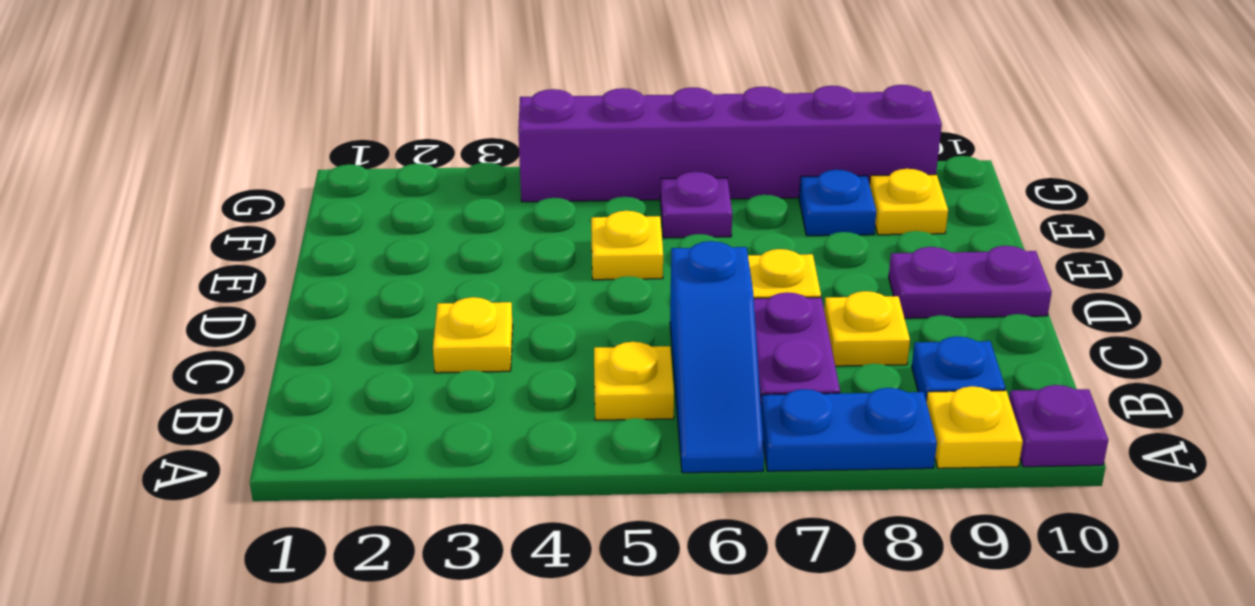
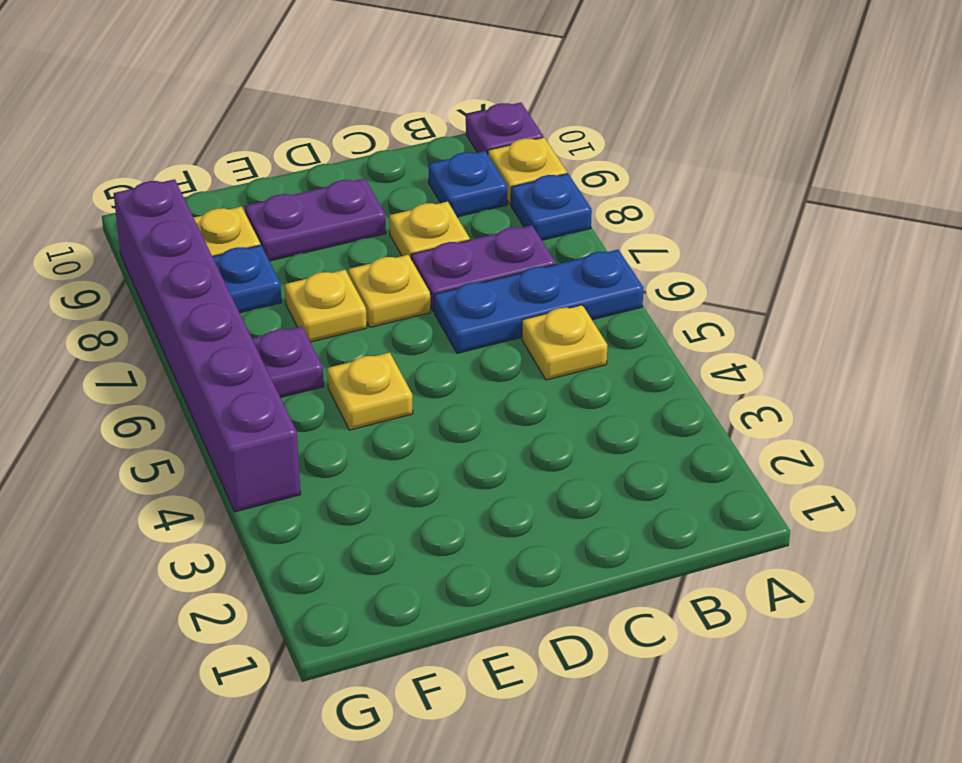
blue slope A6:C6 level 1 top C -> blue plate A6:C6 level 1
blue plate A7:A8 level 1 -> blue plate A8 level 1
yellow plate C3 level 1 -> yellow plate E7 level 1
purple plate D9:D10 level 1 -> purple plate D9:E9 level 1

